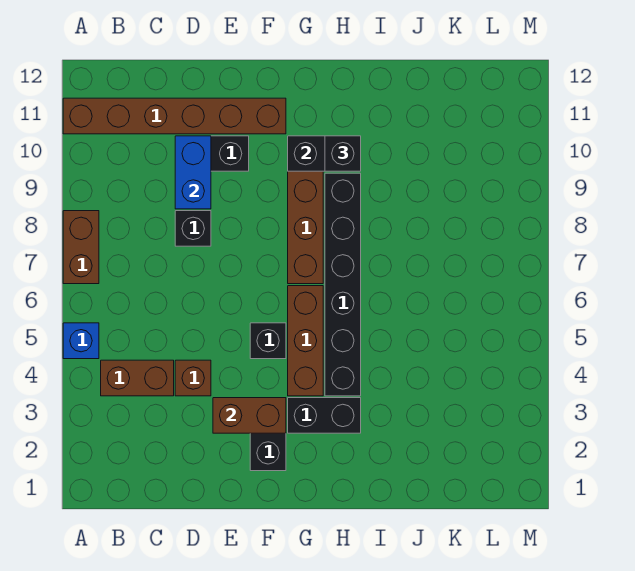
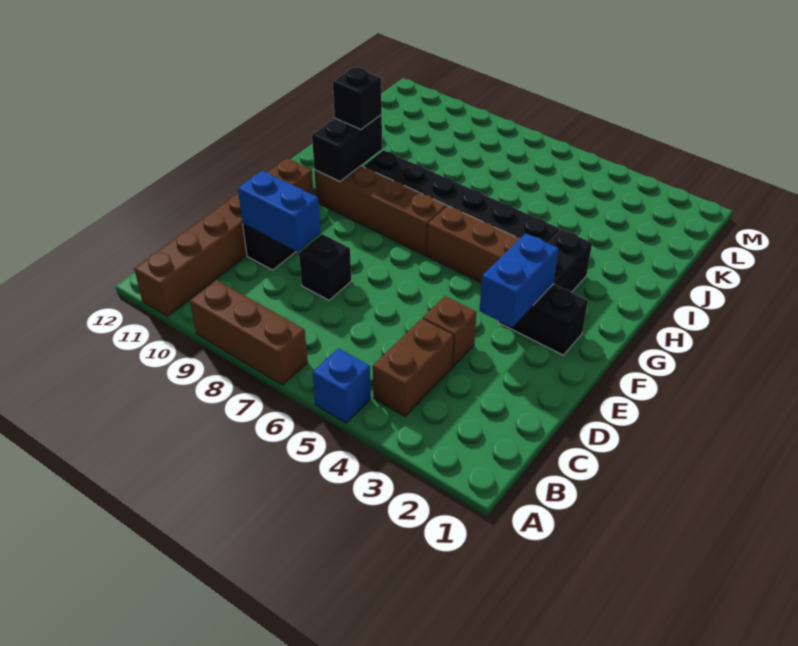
brown brick A7:A8 level 1 -> brown brick A7:A9 level 1
brown brick E3:F3 level 2 -> blue brick E3:F3 level 2
black brick F5 level 1 -> none

